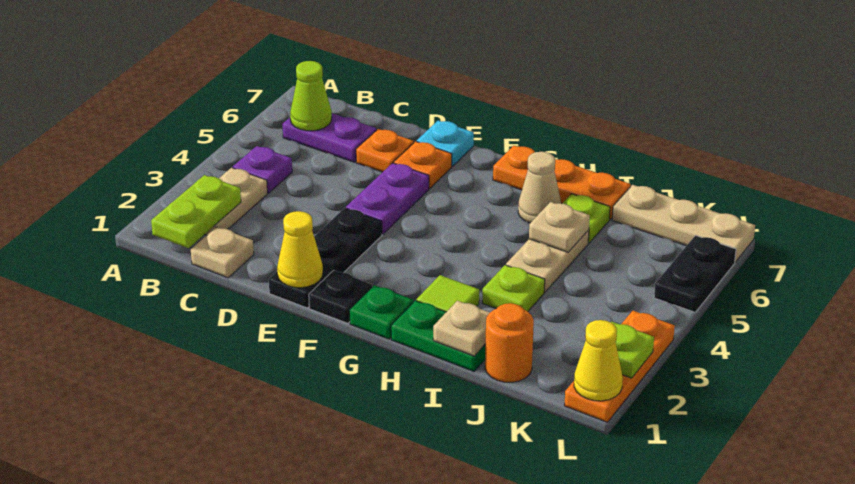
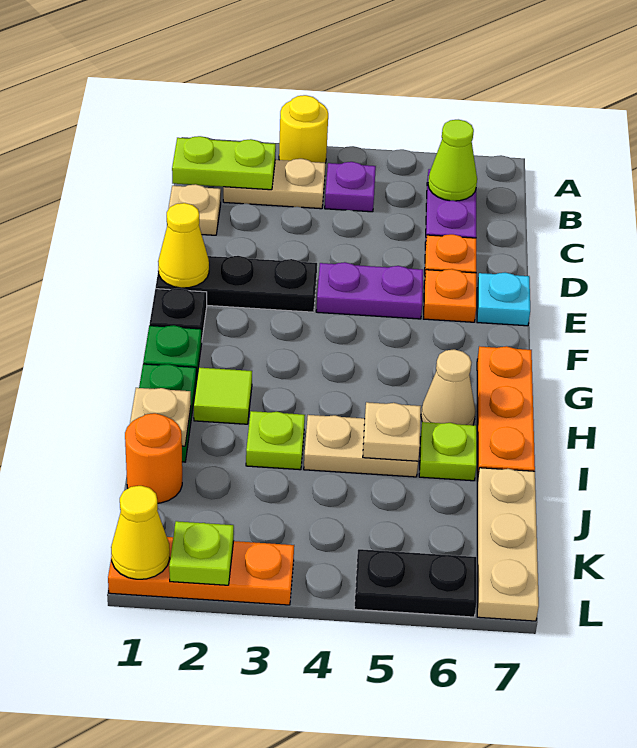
none -> yellow round brick A3 level 1

